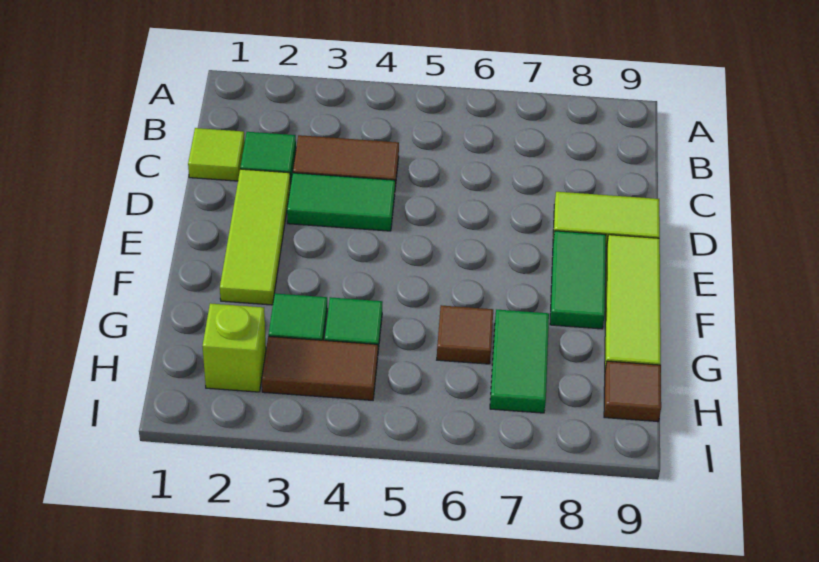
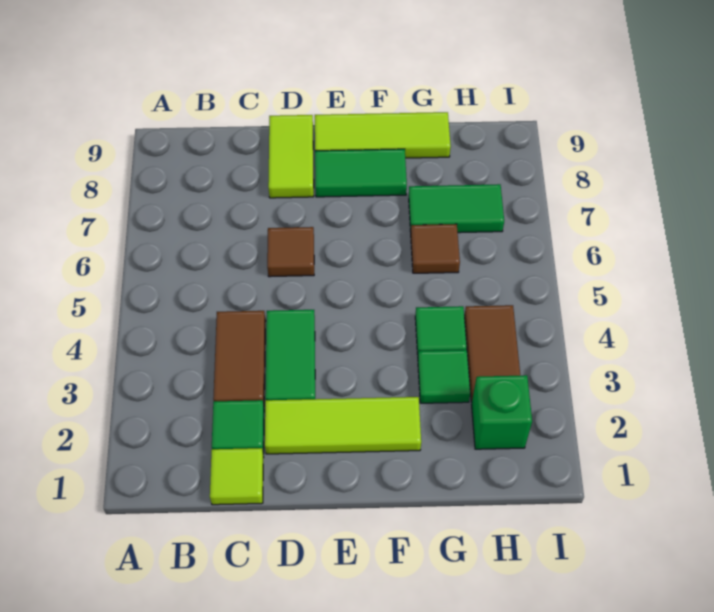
lime brick H2 level 1 -> green brick H2 level 1
brown tile H9 level 1 -> brown tile D6 level 1

